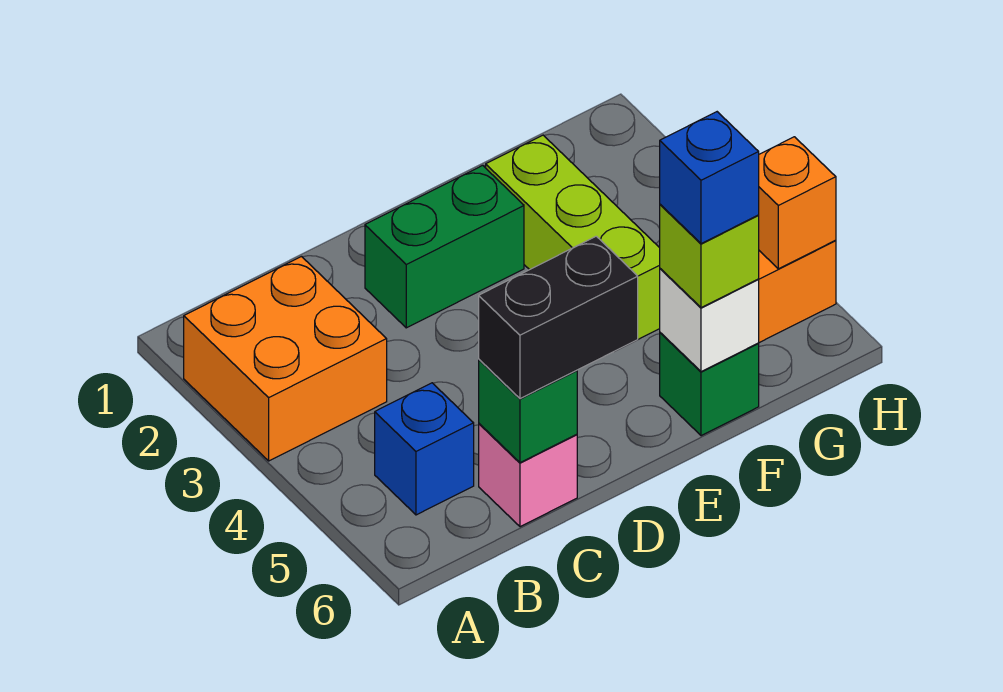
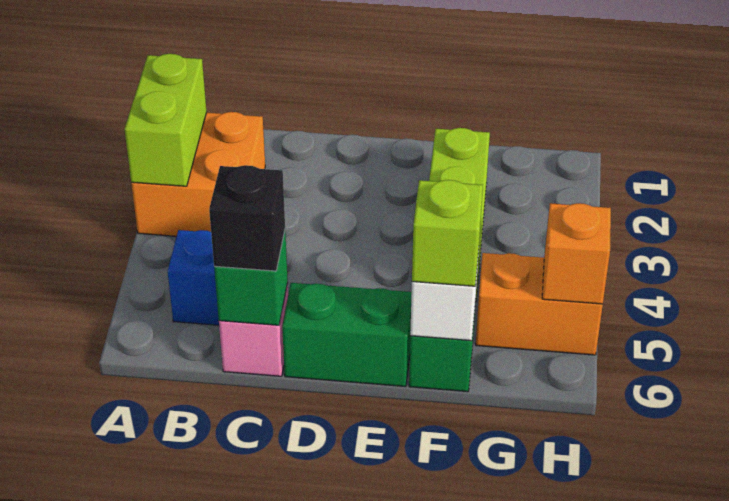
none -> lime brick A2:A3 level 2
black brick C6:D6 level 3 -> black brick C6 level 3
green brick D2:E2 level 1 -> green brick D6:E6 level 1
blue brick F6 level 4 -> none

